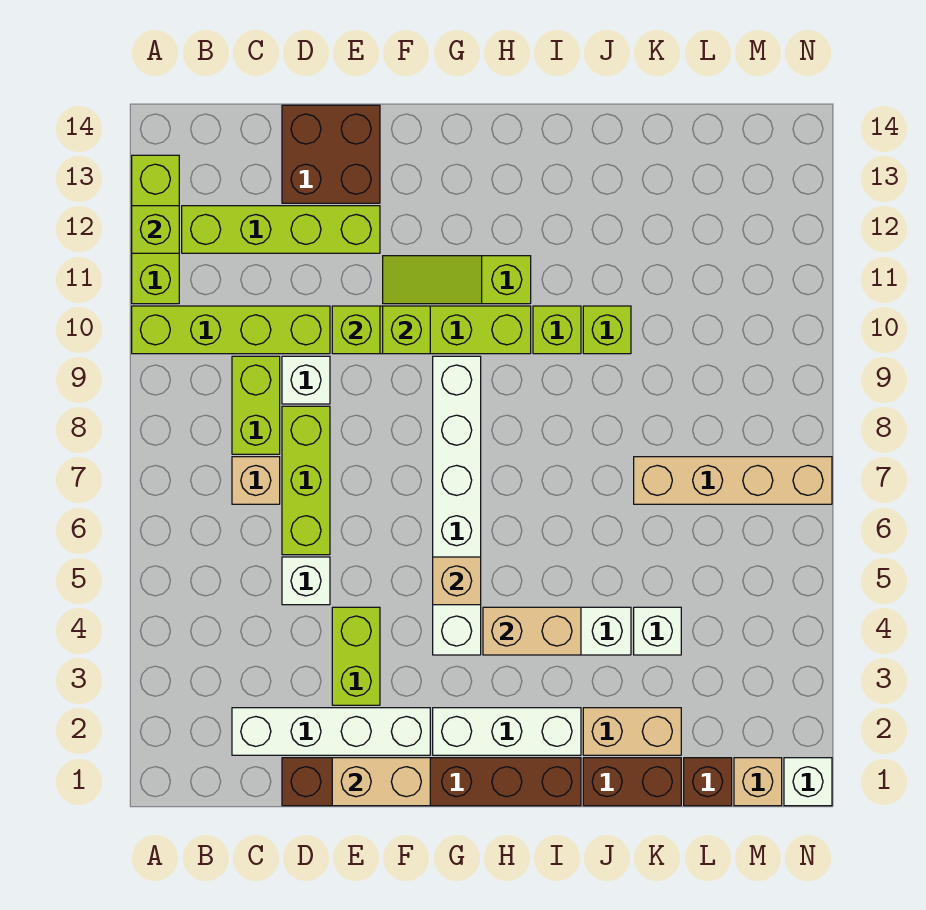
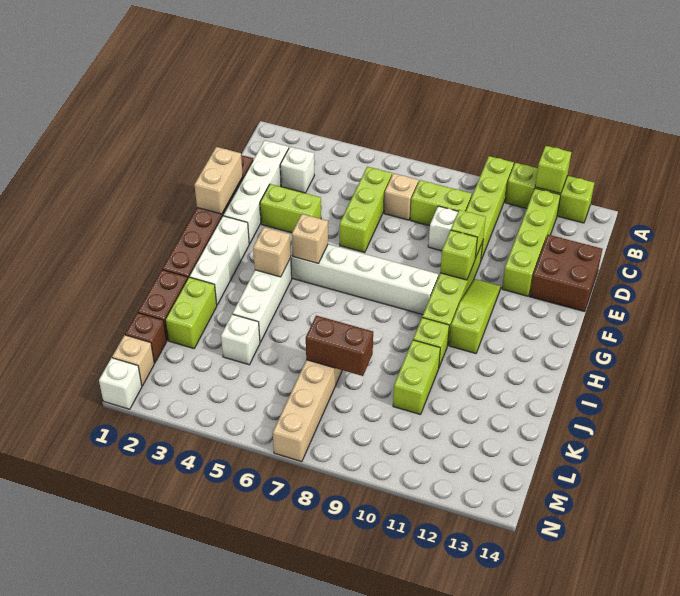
white brick D5 level 1 -> white brick C3 level 1
lime brick D6:D8 level 1 -> lime brick C6:E6 level 1
tan brick H4:I4 level 2 -> tan brick H4 level 2
tan brick J2:K2 level 1 -> lime brick J2:K2 level 1
lime brick J10 level 1 -> lime brick J10:K10 level 1
none -> brown brick K7:K8 level 2

